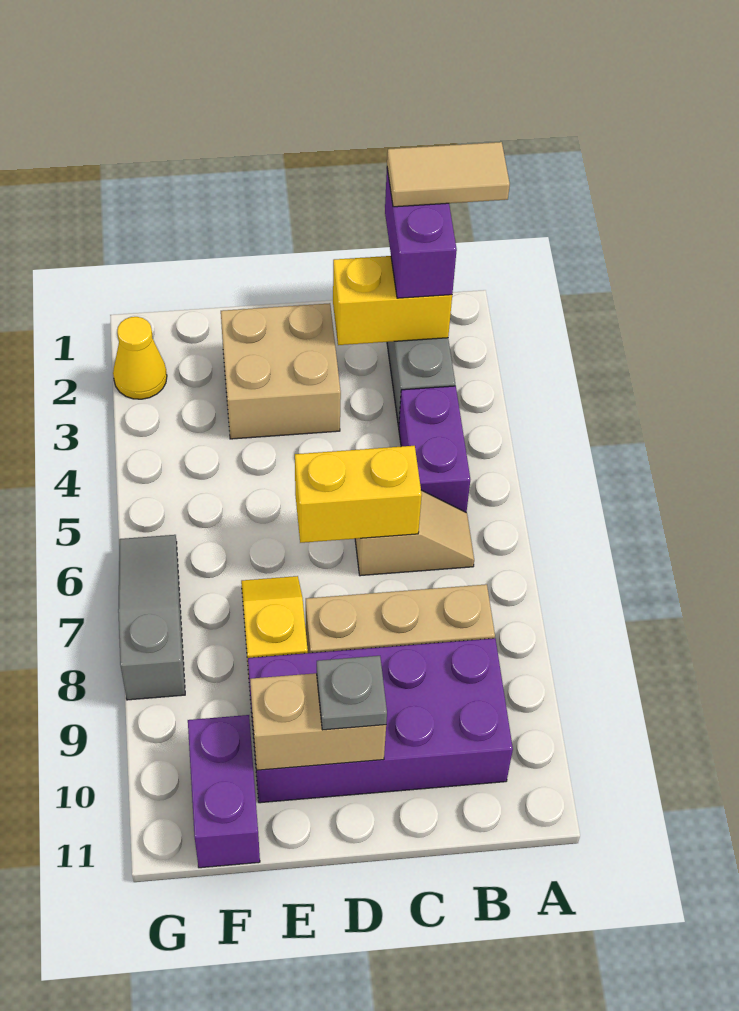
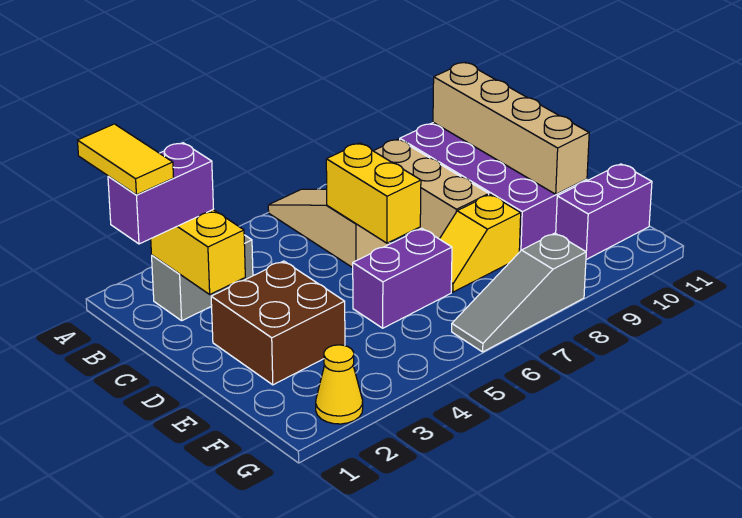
tan tile A1:B1 level 4 -> yellow tile A1:B1 level 4
purple brick B4:B5 level 1 -> purple brick E5:E6 level 1
tan slope B6:C6 level 1 top C -> tan slope A6:C6 level 1 top C
tan brick D2:E3 level 1 -> brown brick D2:E3 level 1
tan brick D10:E10 level 2 -> tan brick B10:E10 level 2
grey plate D10 level 3 -> none

